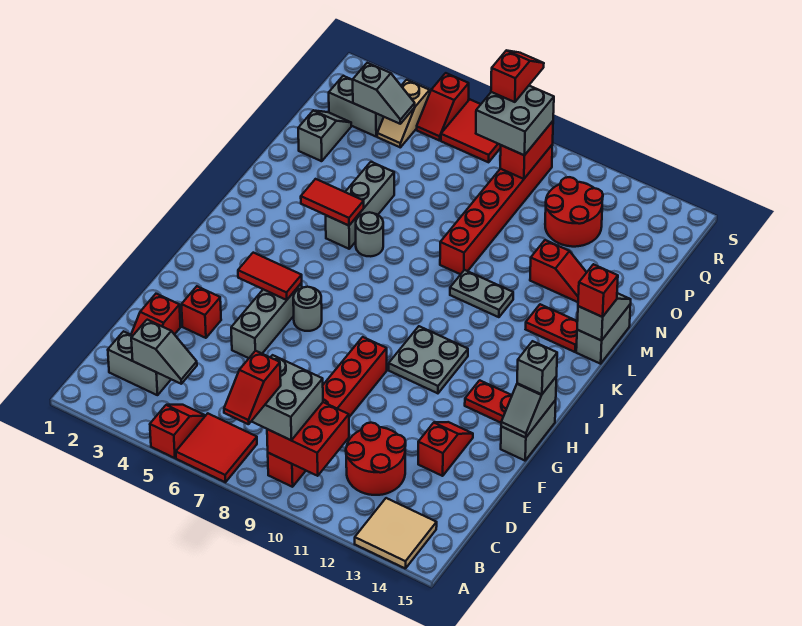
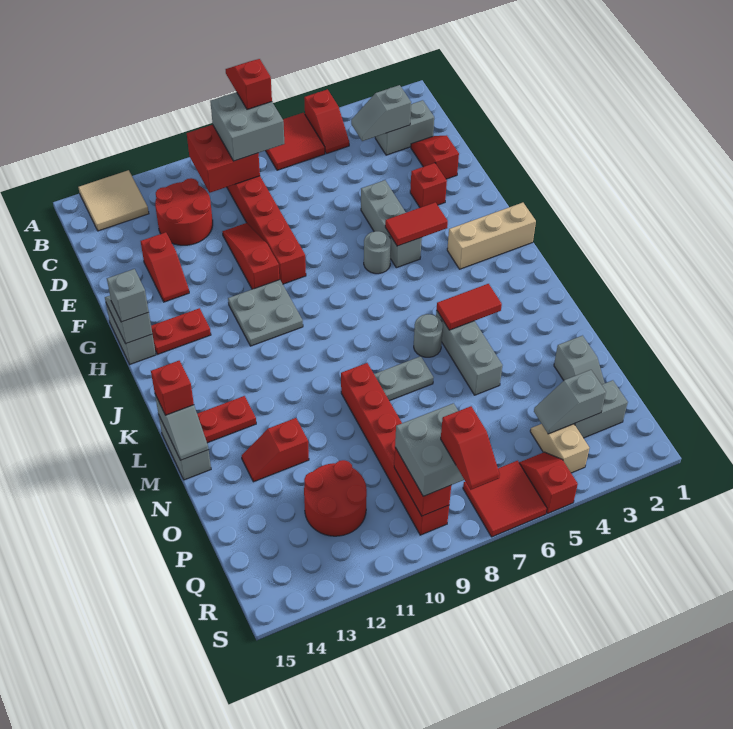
none -> red slope E10:G10 level 1 top G
none -> tan brick I1:I3 level 1
grey plate L10:L11 level 1 -> grey plate M7:M8 level 1

